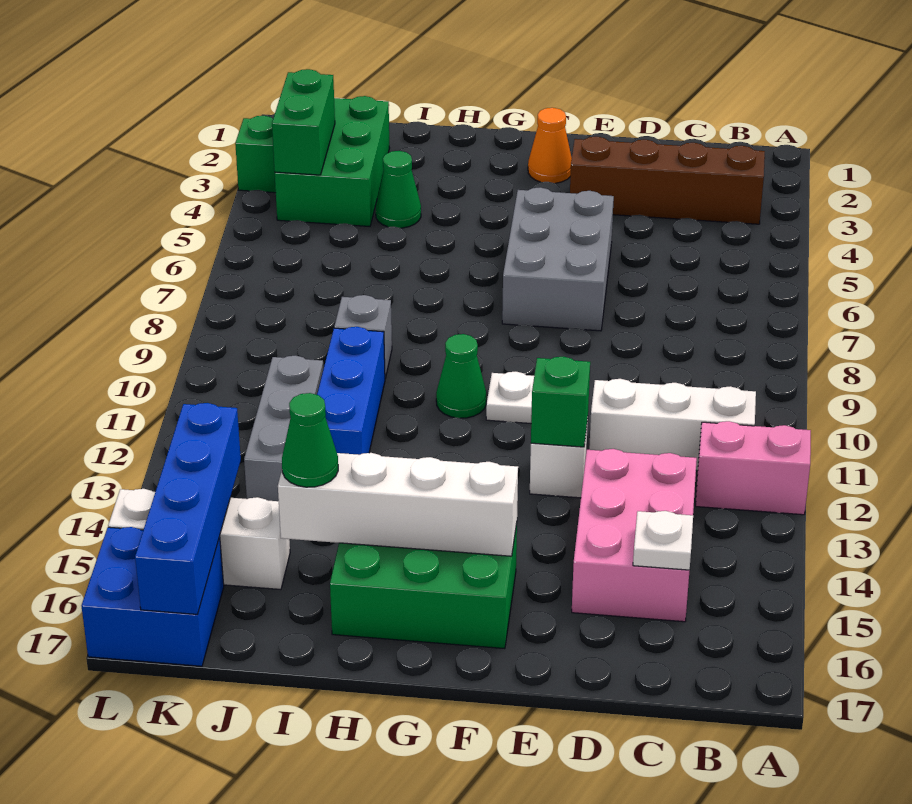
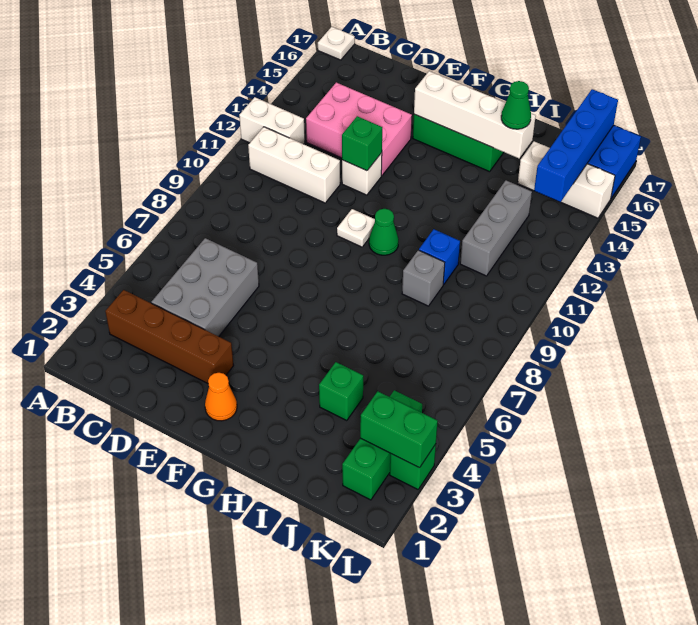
pink brick A12:B12 level 1 -> white brick A12:B12 level 1
pink brick C13:D15 level 1 -> pink brick C13:E14 level 1
white plate C15 level 2 -> white plate A17 level 1
grey brick E5:F7 level 1 -> grey brick C4:D6 level 1
green cone I4 level 1 -> green brick I4 level 1
blue brick I10:I12 level 1 -> blue brick I10 level 1
green brick J2:K4 level 1 -> green brick K2:K4 level 1
green brick K3:K4 level 2 -> green brick K3:L3 level 2

